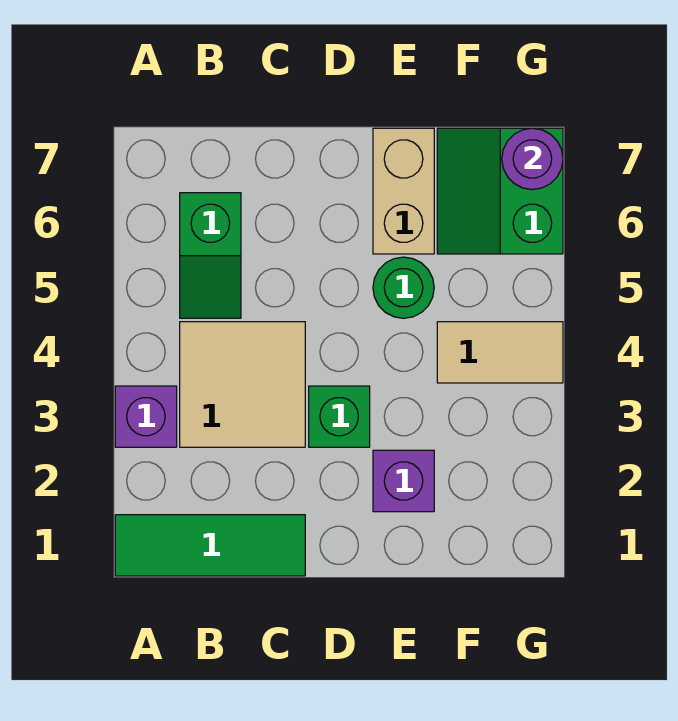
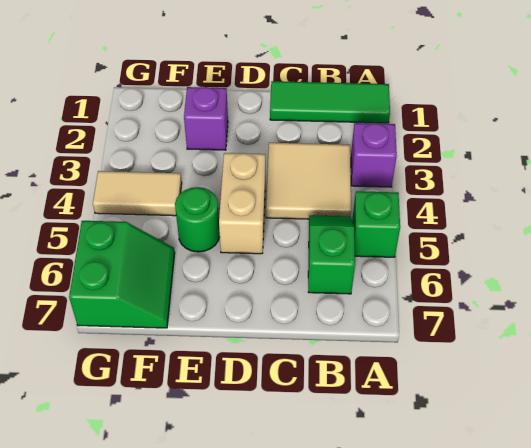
green brick D3 level 1 -> green brick A5 level 1
tan brick E6:E7 level 1 -> tan brick D4:D5 level 1
purple round brick G7 level 2 -> none

